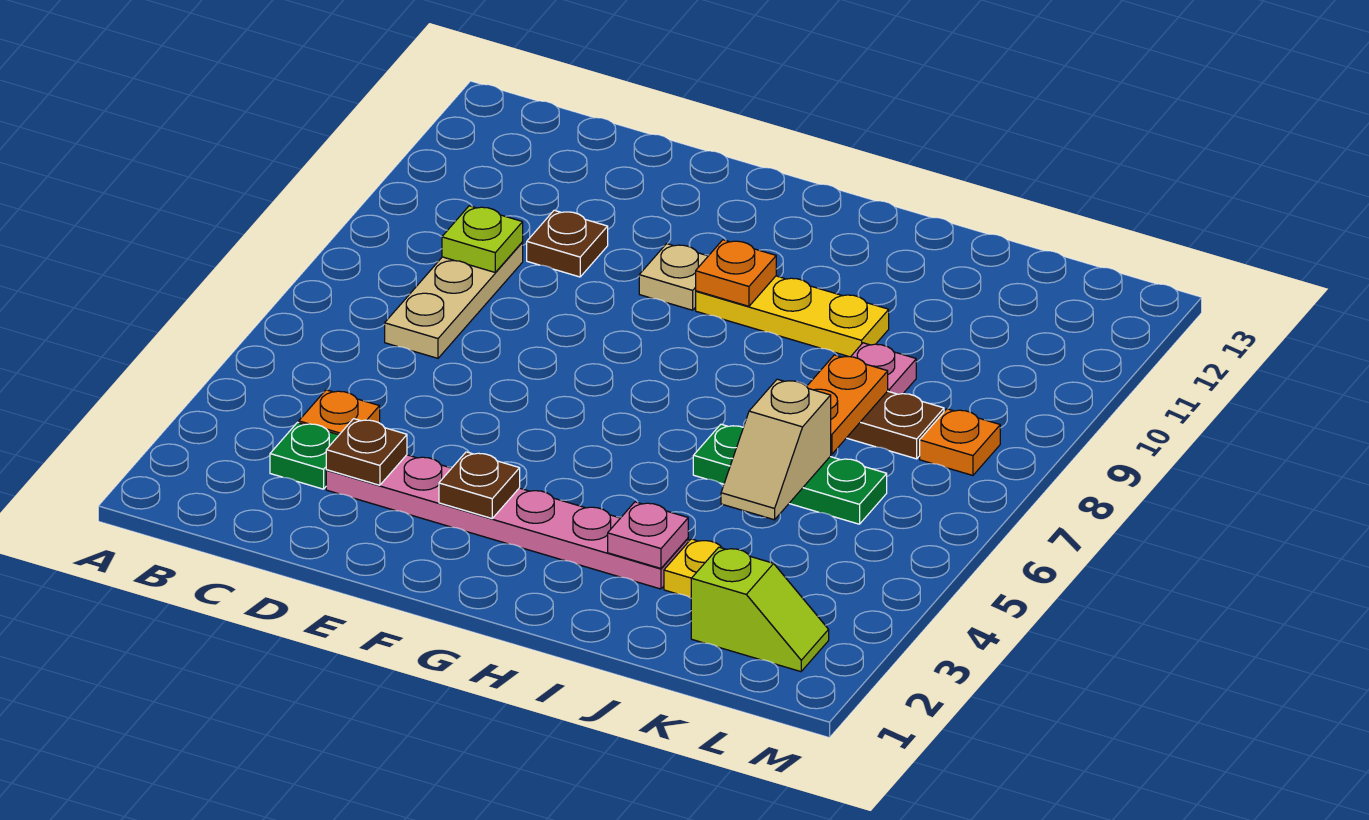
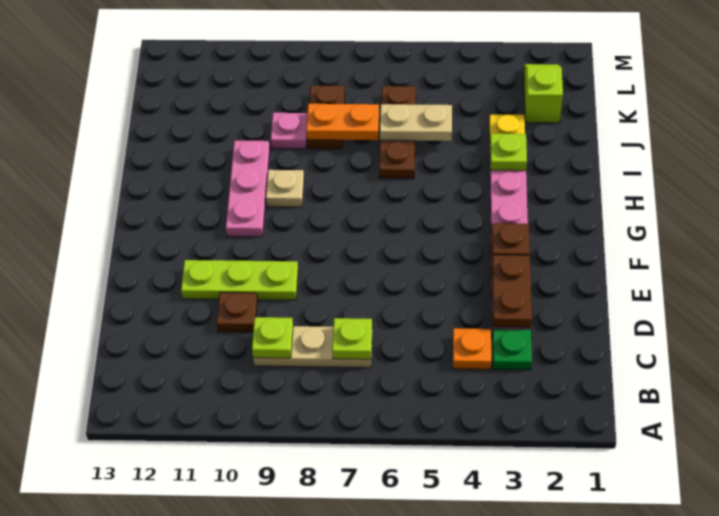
none -> lime plate C7 level 2
brown plate D3 level 2 -> brown plate D3:E3 level 2
none -> lime plate E9:E11 level 1
tan plate F10 level 1 -> tan plate H9 level 1
yellow plate G10:I10 level 1 -> pink plate G10:I10 level 1
orange plate G10 level 2 -> none
pink plate I3 level 2 -> lime plate I3 level 2
green plate I6:K6 level 1 -> brown plate I6:K6 level 1
tan slope J5:J6 level 2 top 6 -> tan plate J5:J6 level 2
orange plate L8 level 1 -> none

